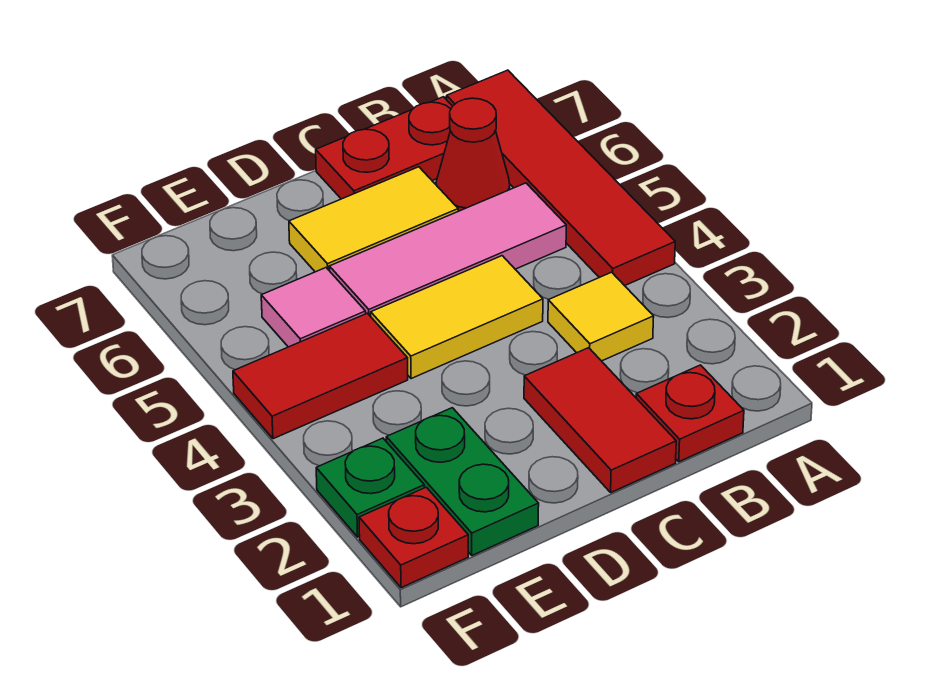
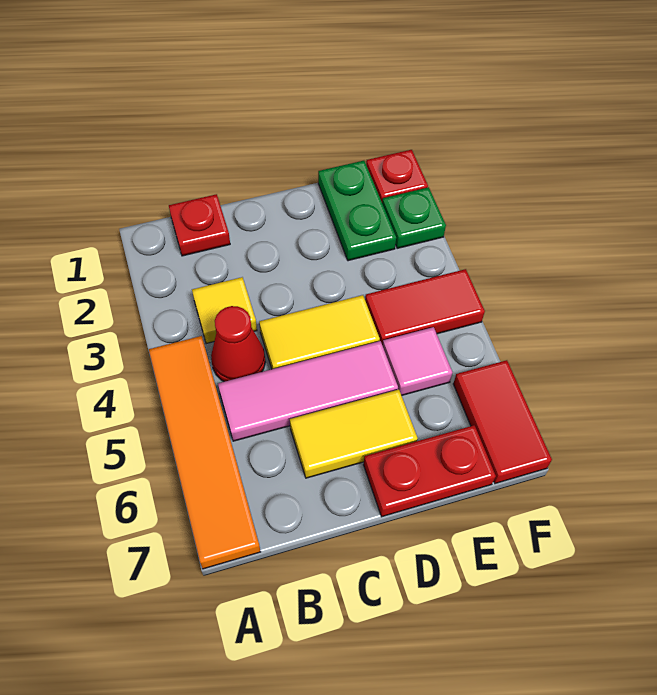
red tile A4:A7 level 1 -> orange tile A4:A7 level 1
red cone B6 level 1 -> red cone B4 level 1
red plate B7:C7 level 1 -> red plate D7:E7 level 1
red tile C1:C2 level 1 -> red tile F6:F7 level 1

